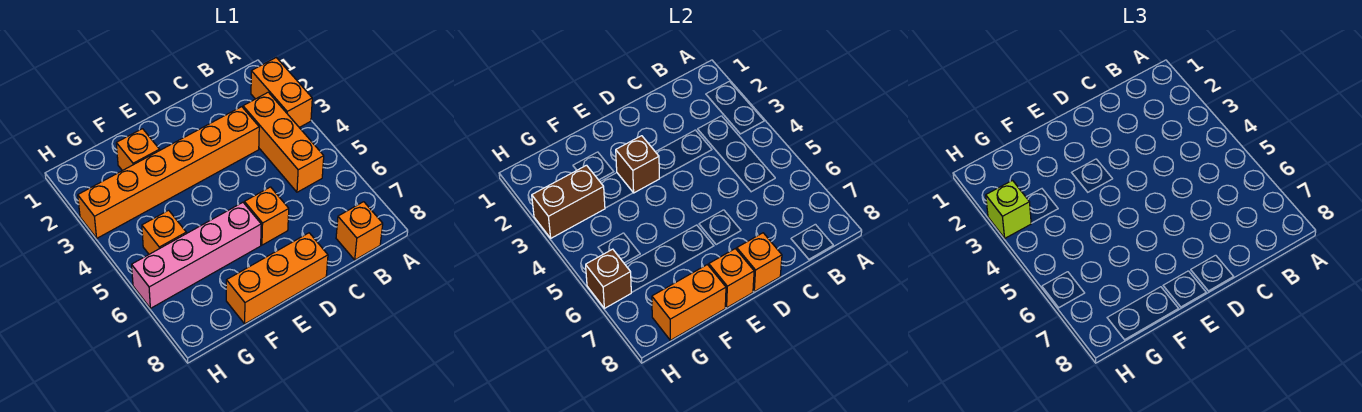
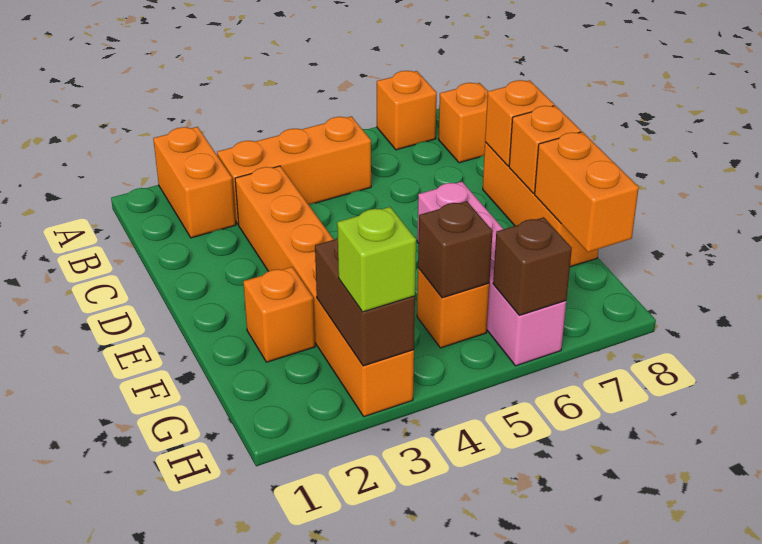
orange brick A2:A3 level 1 -> orange brick A2:B2 level 1
orange brick D6 level 1 -> orange brick A7 level 1
brown brick E3 level 2 -> brown brick G5 level 2

